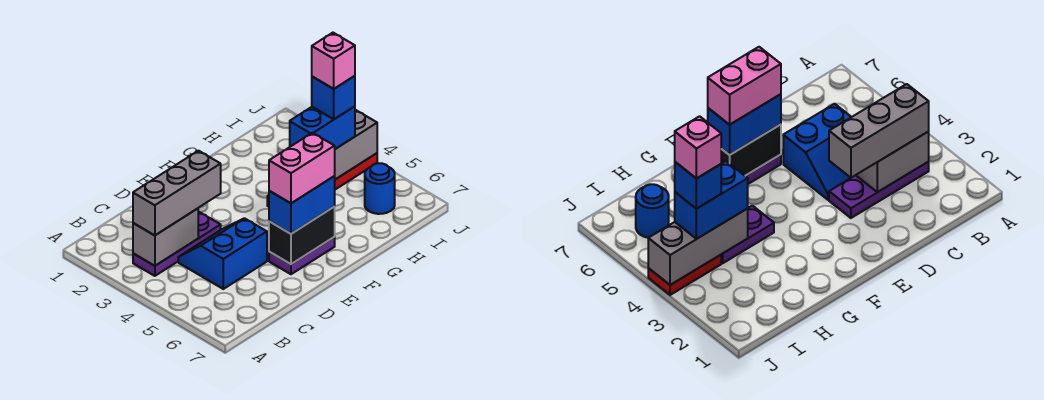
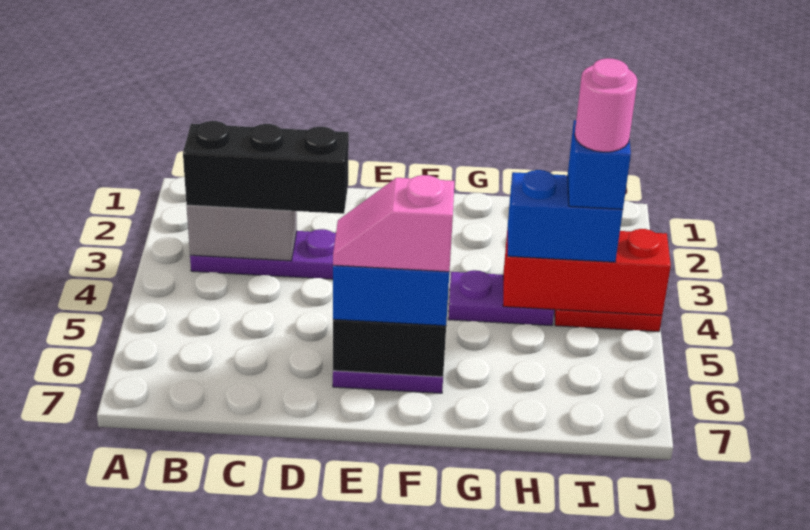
grey brick B3:D3 level 3 -> black brick B3:D3 level 3
blue slope C4:D5 level 1 top 5 -> none
pink brick E6:F6 level 4 -> pink slope E6:F6 level 4 top F
grey brick H4:J4 level 2 -> red brick H4:J4 level 2
pink brick I4 level 5 -> pink round brick I4 level 5
blue round brick I6 level 1 -> none

